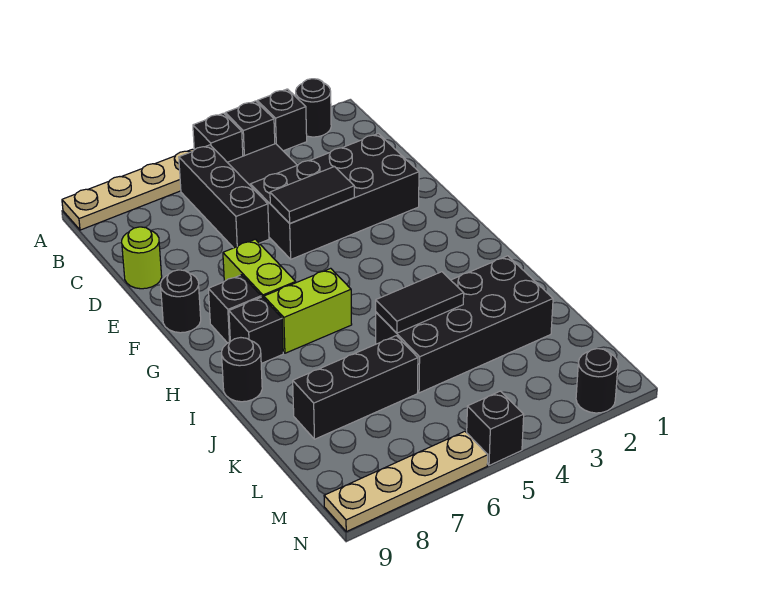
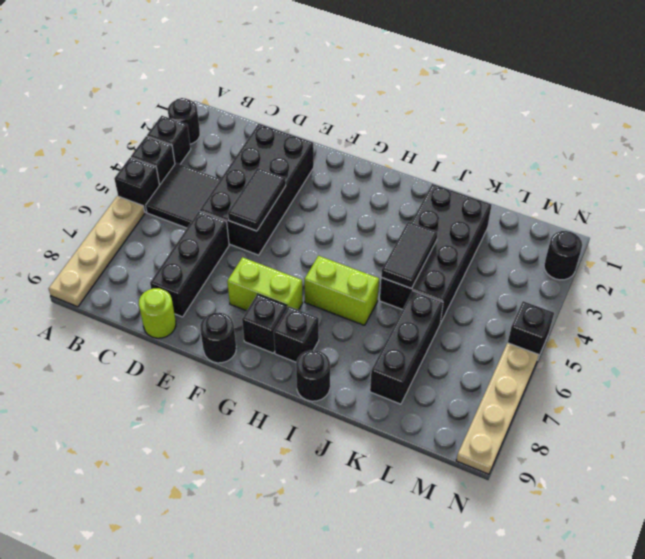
black brick B6:D6 level 1 -> black brick D6:D8 level 1
lime brick H6:H7 level 1 -> lime brick H6:I6 level 1

